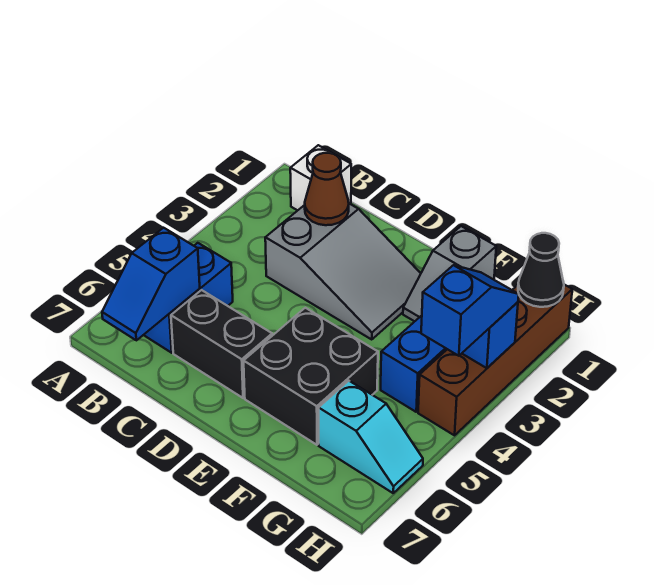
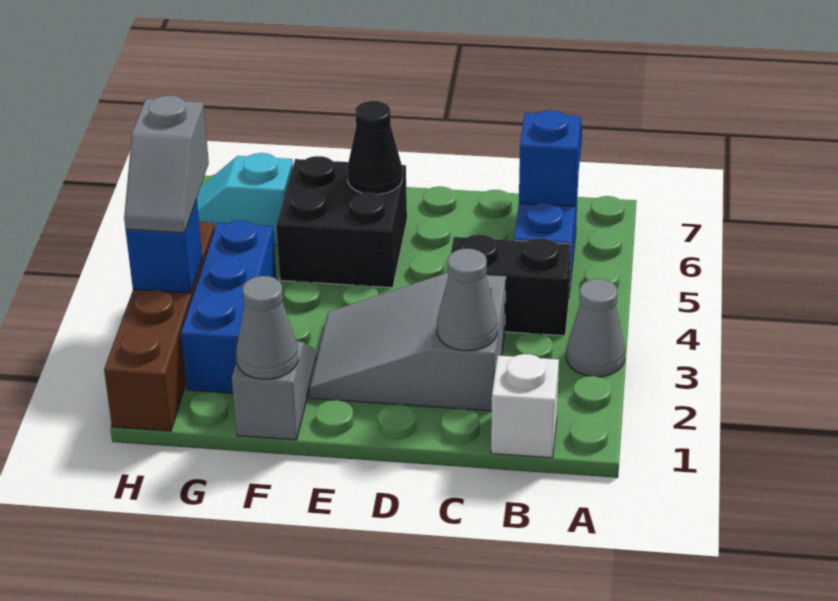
none -> grey cone A3 level 1
brown cone C2 level 2 -> grey cone C2 level 2
black brick C6:D6 level 1 -> black brick B4:C4 level 1
none -> grey cone F1 level 2
black cone H1 level 2 -> black cone E6 level 2
blue slope H3:H4 level 3 top 4 -> grey slope H3:H4 level 3 top 4

